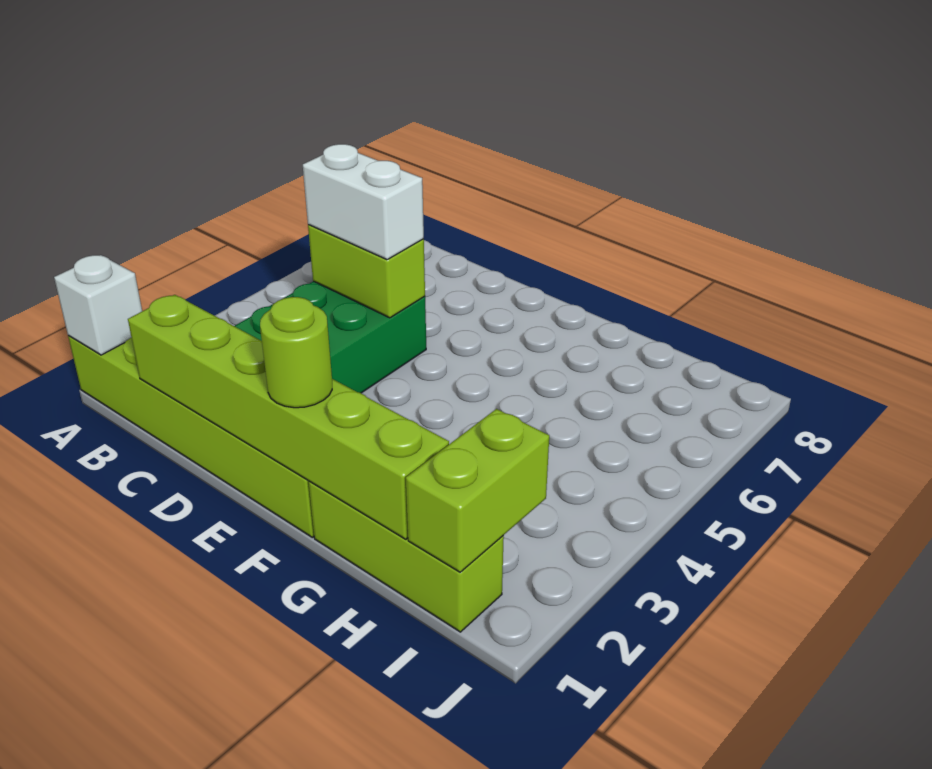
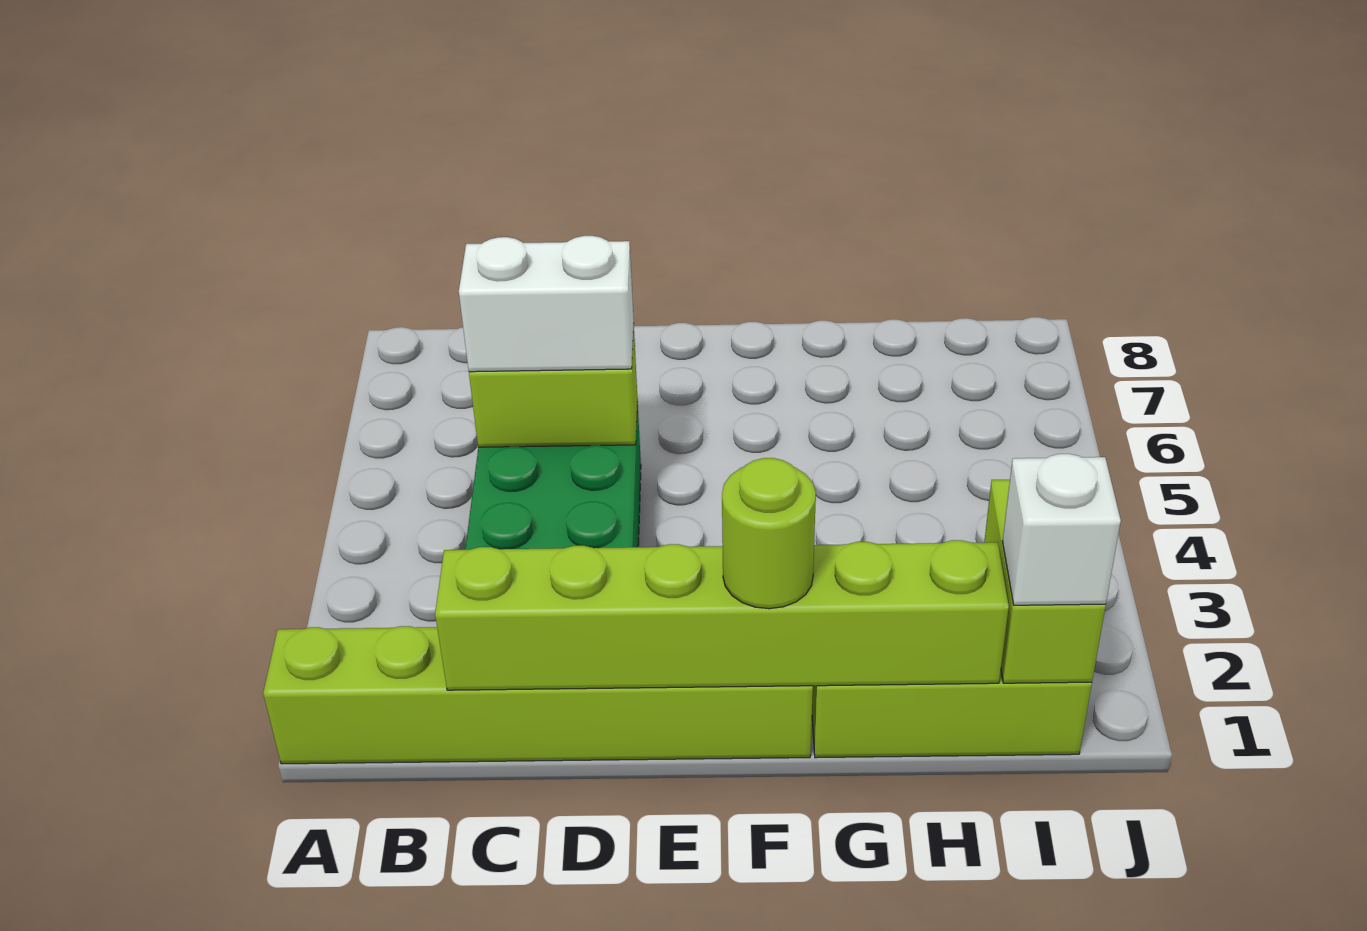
white brick A1 level 2 -> white brick I1 level 3

